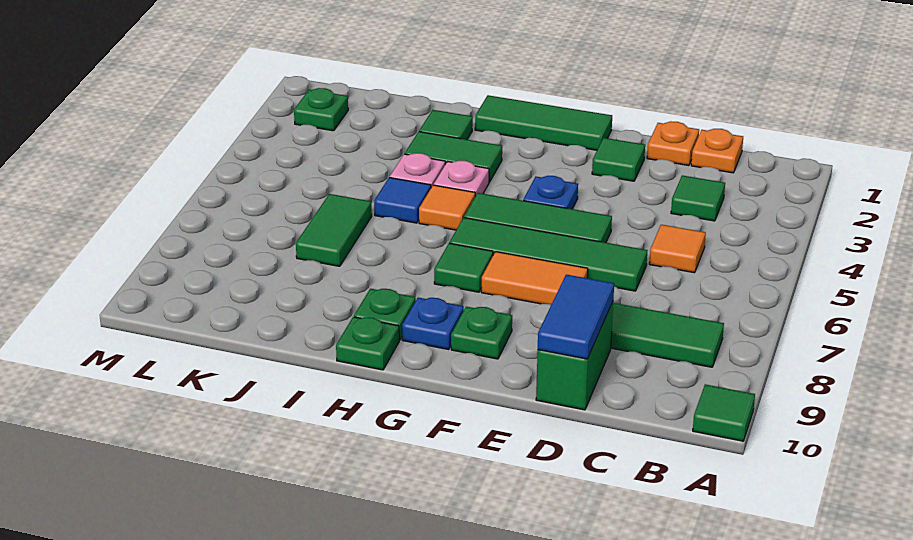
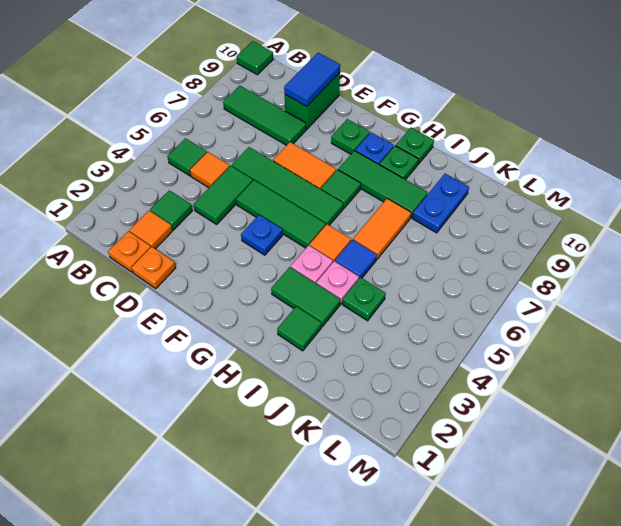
none -> orange tile C2 level 1
green tile E2 level 1 -> green tile B5 level 1
green tile F1:H1 level 1 -> green tile G8:I8 level 1
none -> orange tile I6:I7 level 1
green tile J6:J7 level 1 -> green tile D4:D5 level 1
none -> blue plate J8:J9 level 1
green plate L2 level 1 -> green plate J4 level 1

